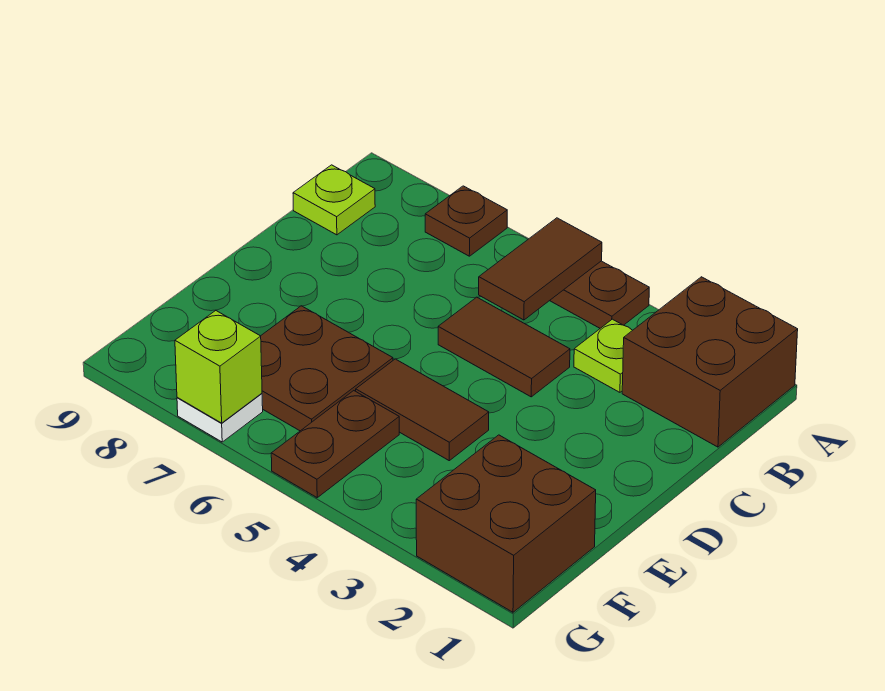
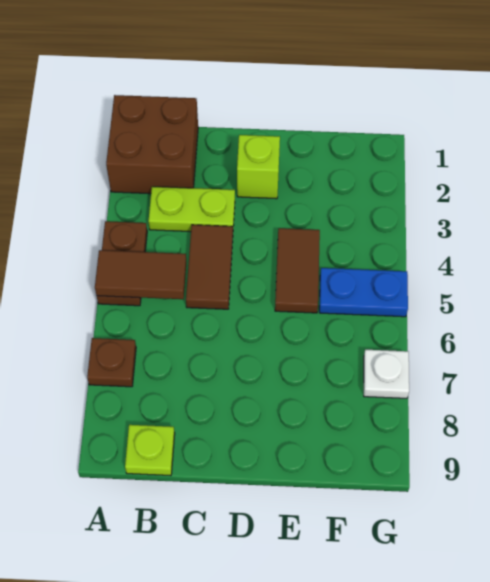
lime plate B3 level 1 -> lime plate B3:C3 level 1
brown plate E6:F7 level 1 -> none
brown brick F1:G2 level 1 -> none
brown plate F5:G5 level 1 -> blue plate F5:G5 level 1
lime brick G7 level 2 -> lime brick D2 level 1

